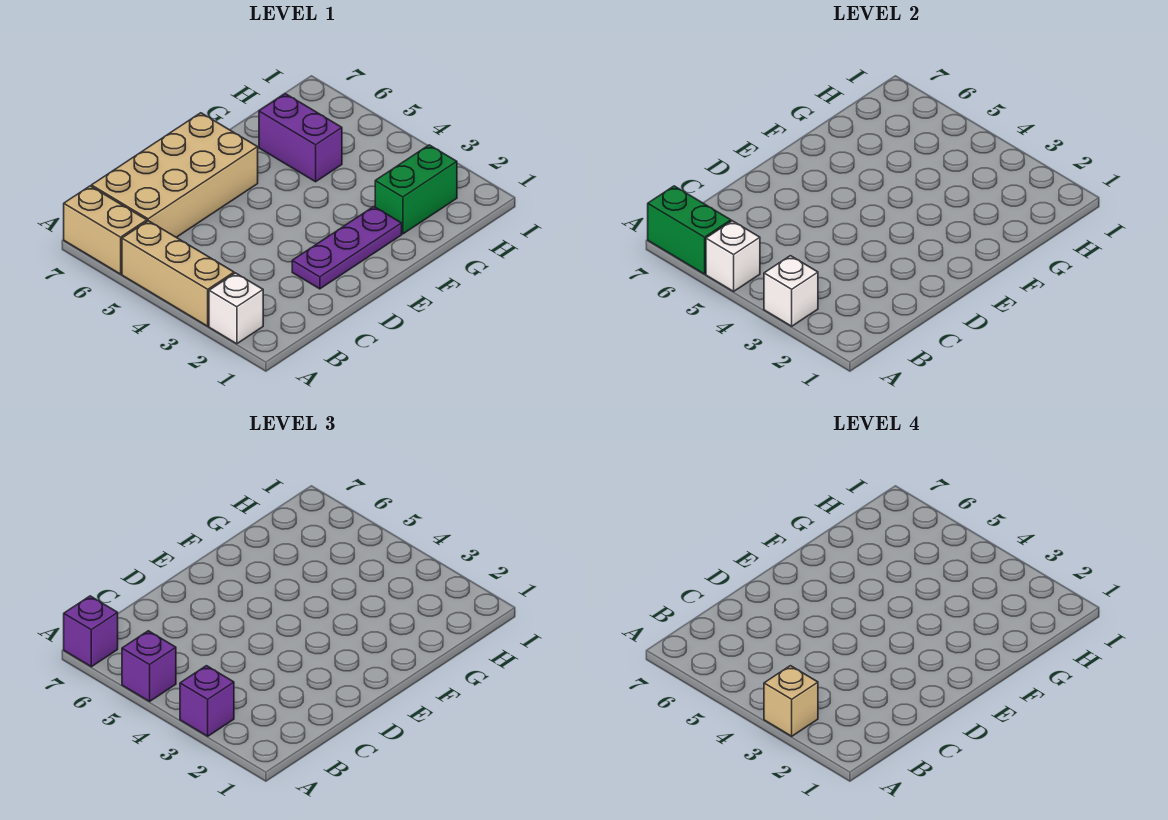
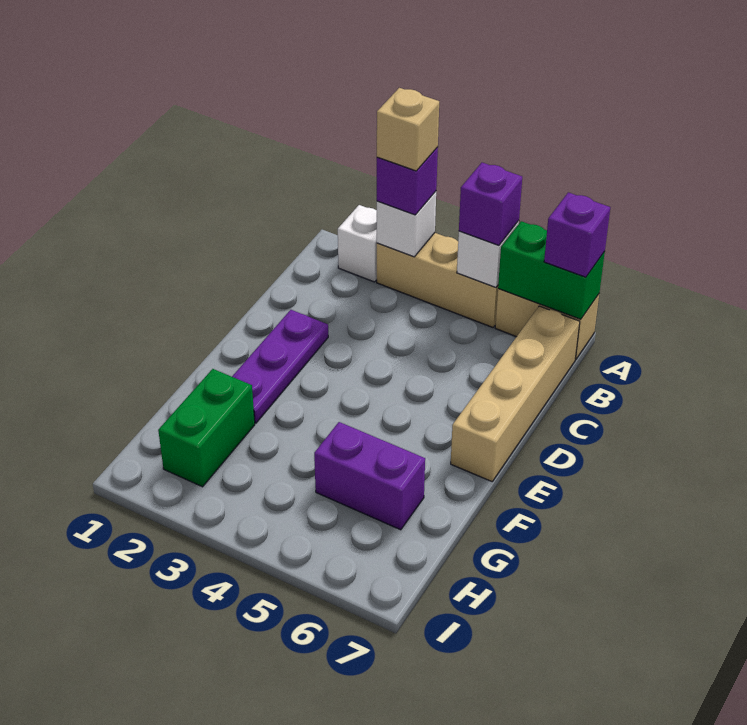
tan brick B6:E7 level 1 -> tan brick B7:E7 level 1

